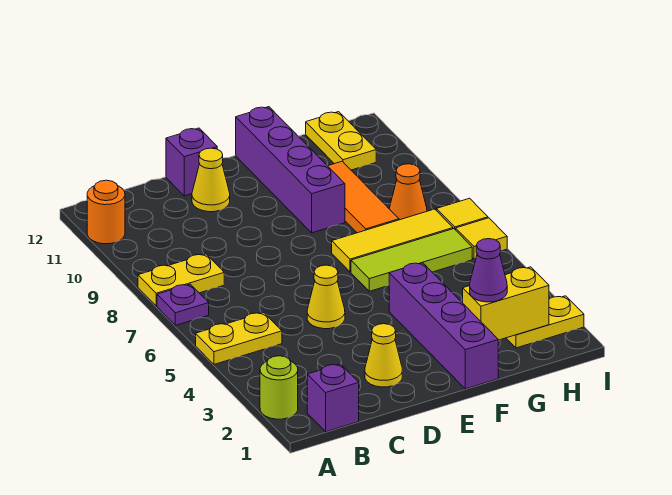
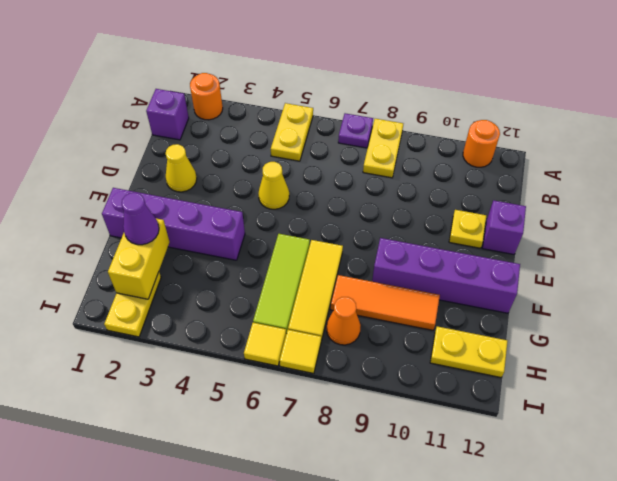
lime round brick A2 level 1 -> orange round brick A2 level 1
yellow cone D11 level 1 -> yellow plate D11 level 1

